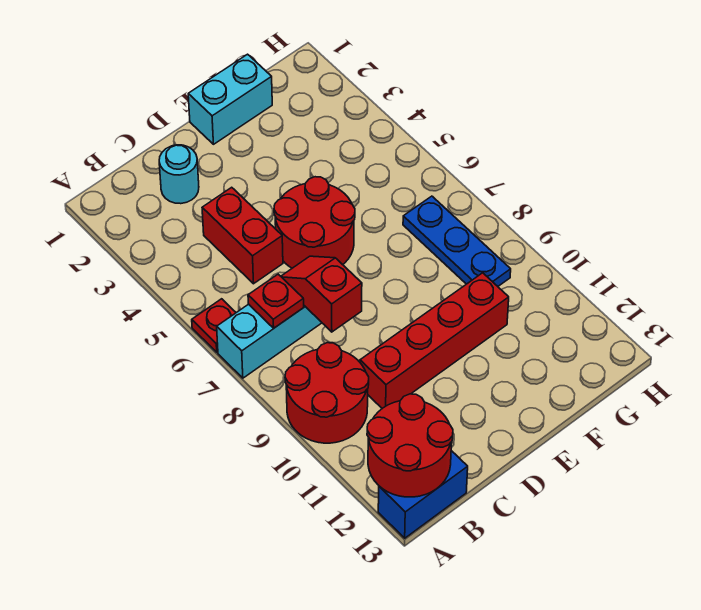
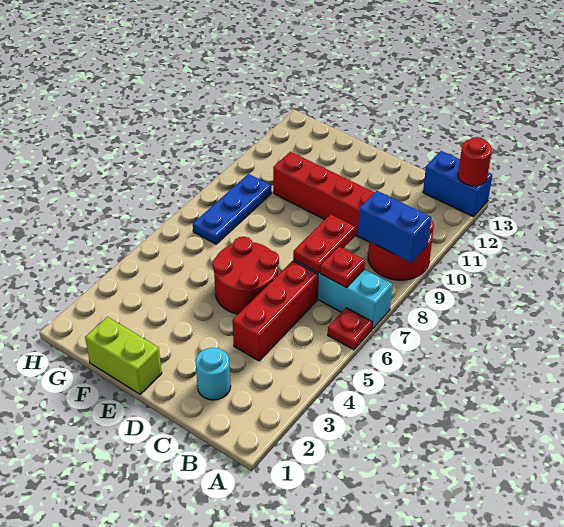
none -> blue brick A9:B9 level 2
red round brick A12:B13 level 2 -> red round brick A13 level 2
red brick C4:C5 level 1 -> red brick C4:C6 level 1
red slope C7:C8 level 2 top 8 -> red plate C7:C8 level 2
cyan brick E1:F1 level 1 -> lime brick E1:F1 level 1

